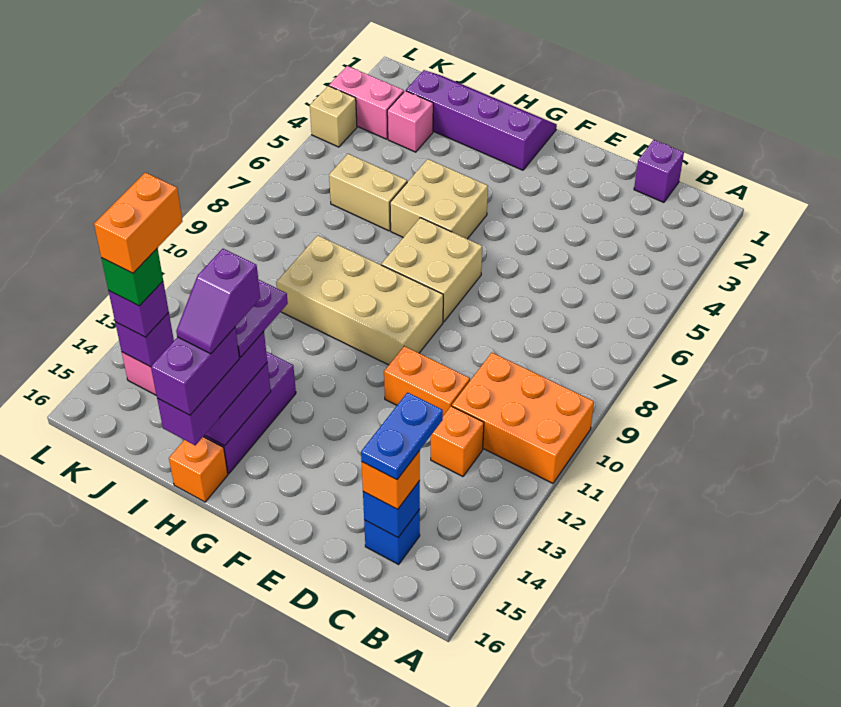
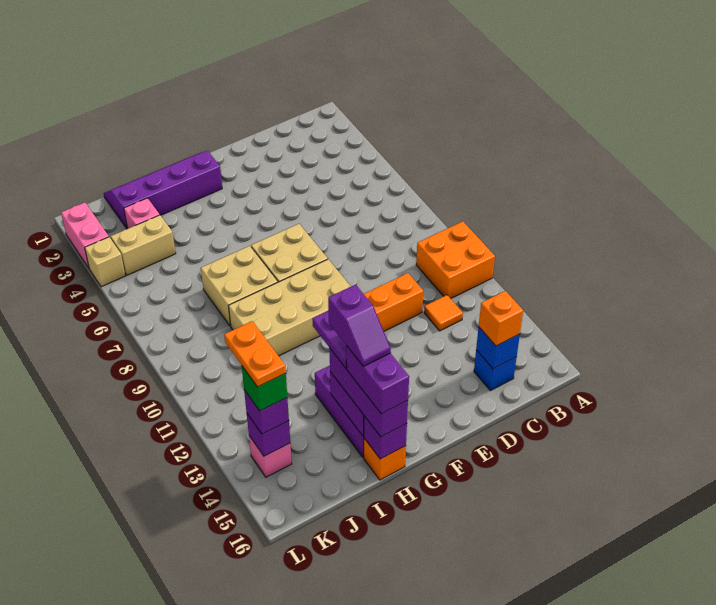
orange brick A10:C11 level 1 -> orange brick A10:B11 level 1
purple brick C1 level 1 -> purple brick H16 level 2
orange brick C12 level 1 -> orange tile C12 level 1
blue plate C14:C15 level 4 -> none
tan brick G5:H6 level 1 -> tan brick H7:I8 level 1
tan brick I6:J6 level 1 -> tan brick J4:K4 level 1
pink brick K3:L3 level 1 -> pink brick L2:L3 level 1
orange brick K13:K14 level 5 -> orange plate K13:K14 level 5

